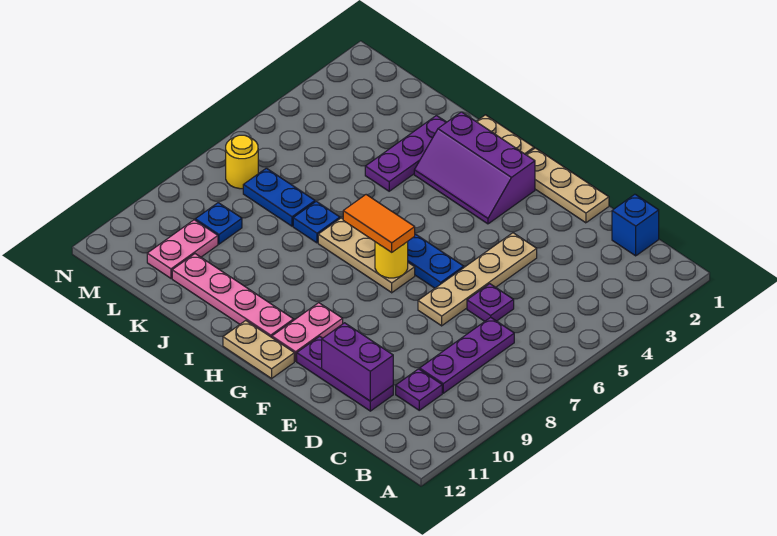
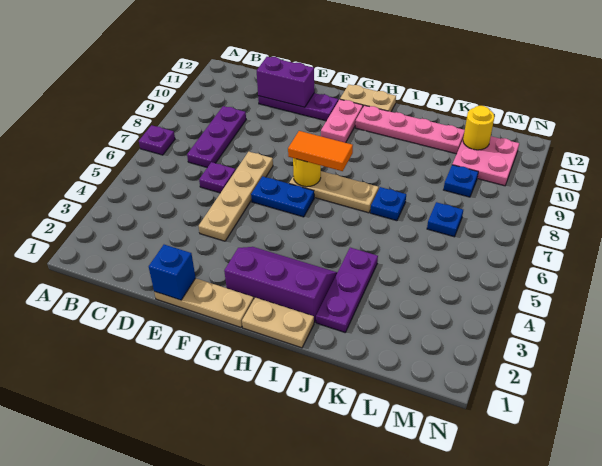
blue brick C1 level 1 -> blue brick E1 level 2
purple plate C10 level 1 -> purple plate A7 level 1
blue plate K7:L7 level 1 -> blue plate L7 level 1
pink plate L10:L11 level 1 -> pink plate L10:M11 level 1
yellow round brick M7 level 1 -> yellow round brick L11 level 2

